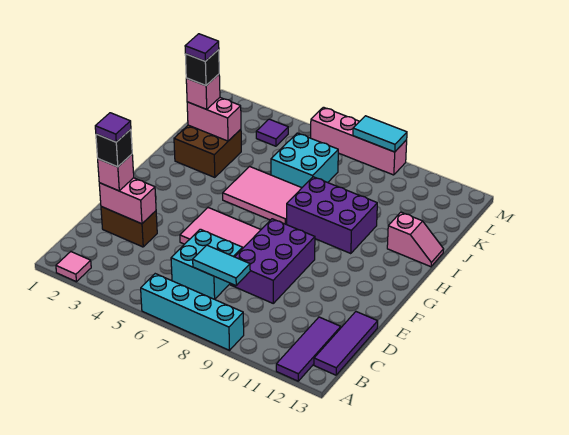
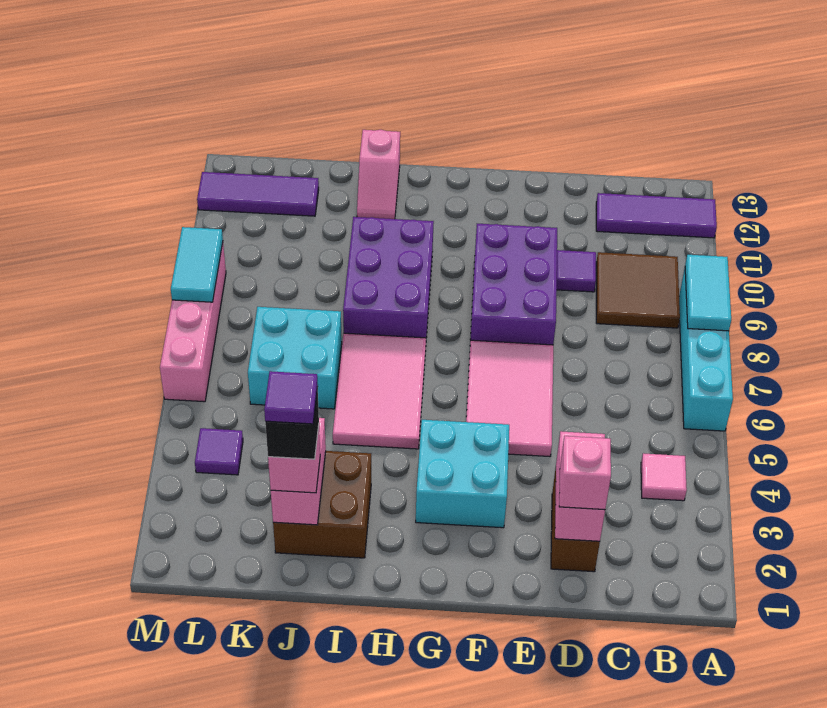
pink tile A2 level 1 -> pink tile B4 level 1
none -> brown tile B9:C10 level 1
purple tile B13:D13 level 1 -> purple tile K12:M12 level 1
cyan brick C6:D7 level 1 -> cyan brick F3:G4 level 1
cyan tile C7:C8 level 2 -> cyan tile A8:A9 level 2
black brick D2 level 4 -> none
purple tile D2 level 5 -> purple tile D10 level 1
purple brick D8:F9 level 1 -> purple brick E8:F10 level 1
pink slope I12:I13 level 1 top 12 -> pink slope I12:I13 level 1 top 13

